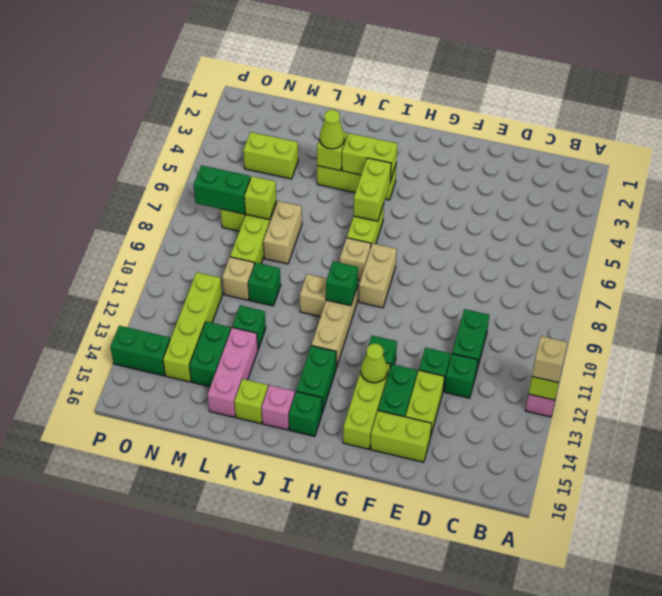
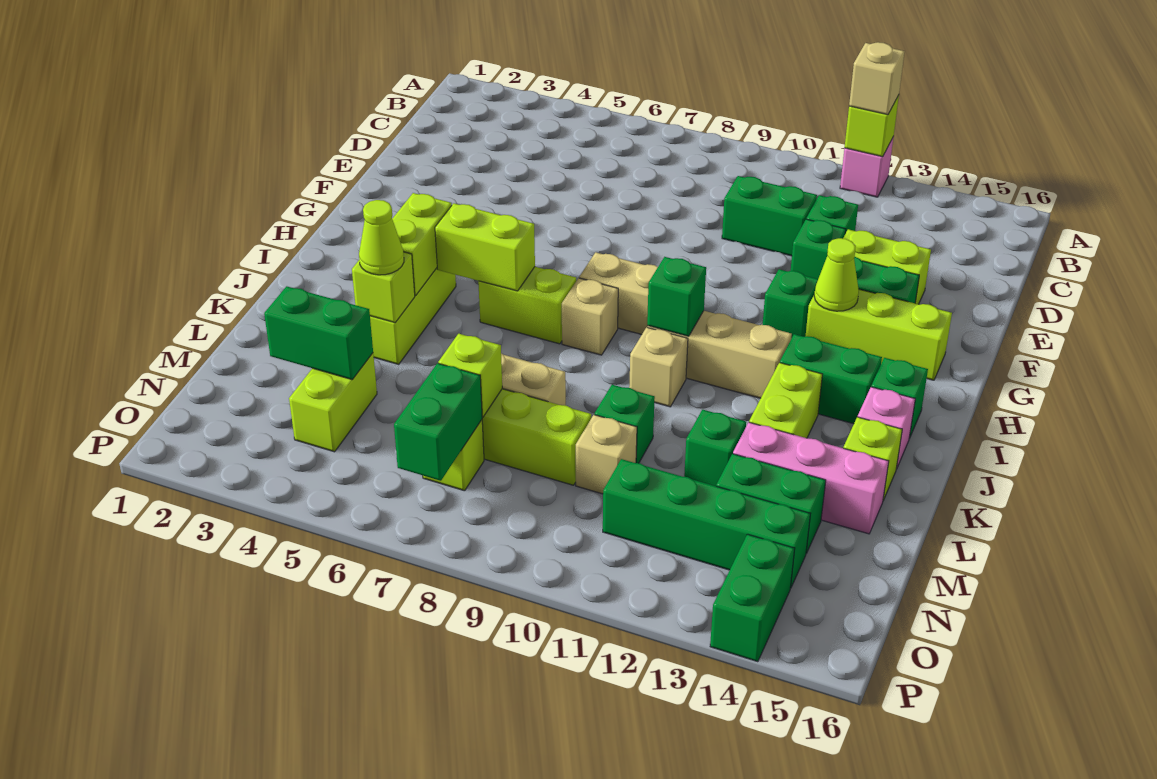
lime brick E15:F15 level 1 -> lime brick J13:K13 level 1
none -> green brick M3:M4 level 2
lime brick N11:N14 level 1 -> green brick N11:N14 level 1

